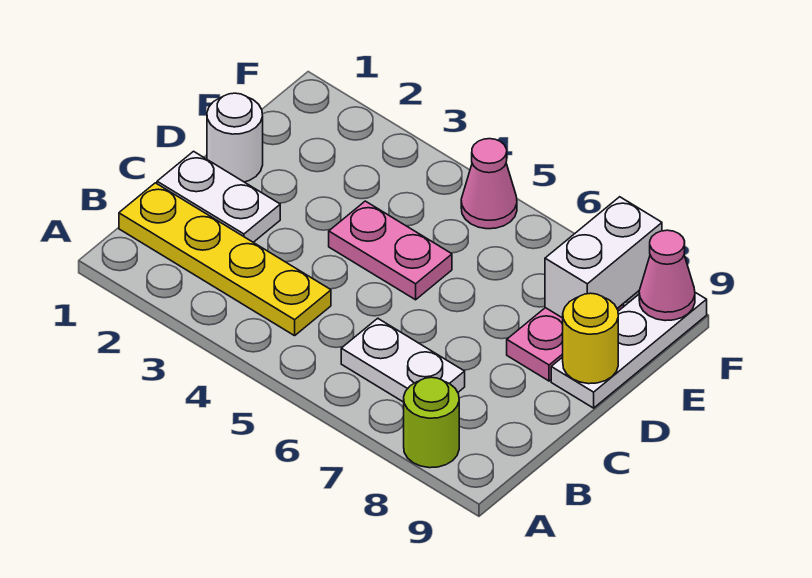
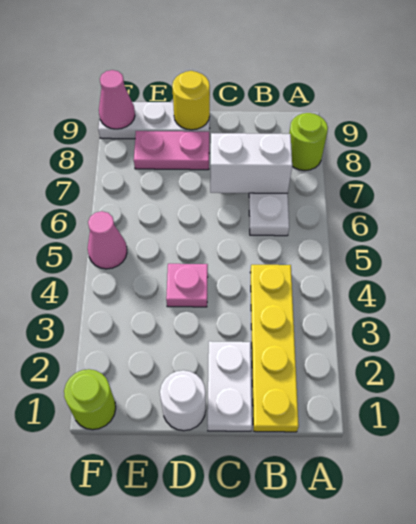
pink plate D4:D5 level 1 -> pink plate D4 level 1
white brick E8:F8 level 2 -> white brick B7:C7 level 2
none -> lime round brick F1 level 1

